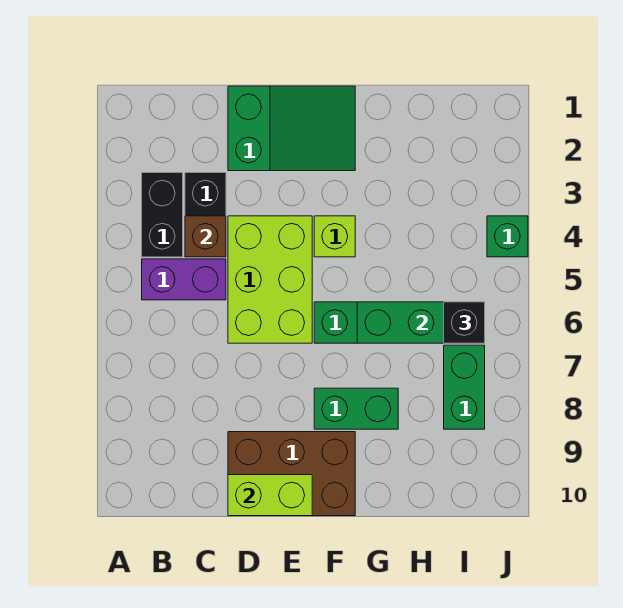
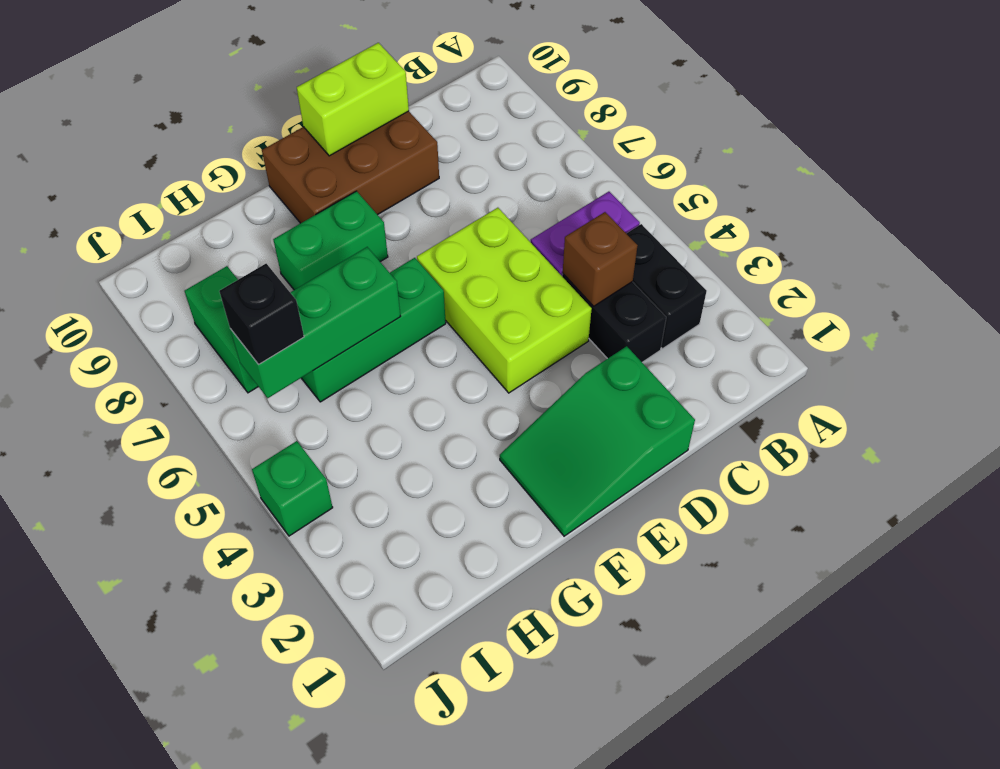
lime brick F4 level 1 -> none

